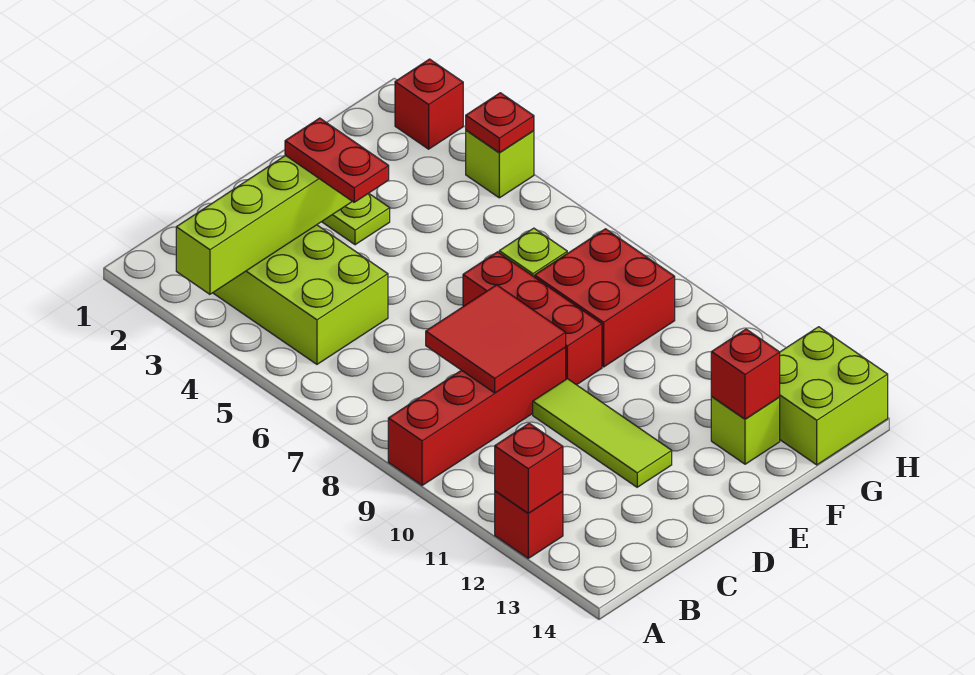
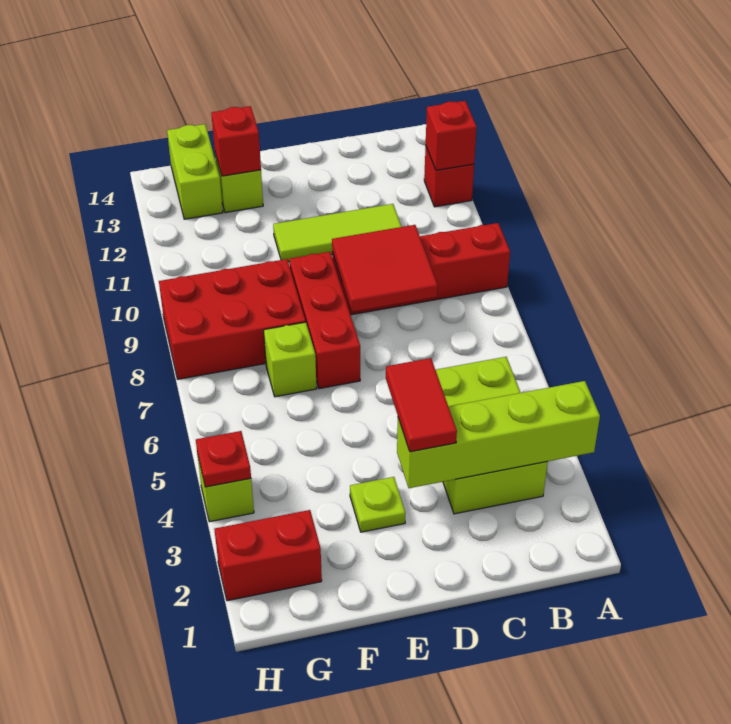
red plate D3:D4 level 3 -> red tile D3:D4 level 3
lime tile D10:D12 level 1 -> lime tile C11:E11 level 1
red brick F8:G9 level 1 -> red brick F8:H9 level 1
lime brick G13:H14 level 1 -> lime brick G13:G14 level 1
red brick H2 level 1 -> red brick G2:H2 level 1

